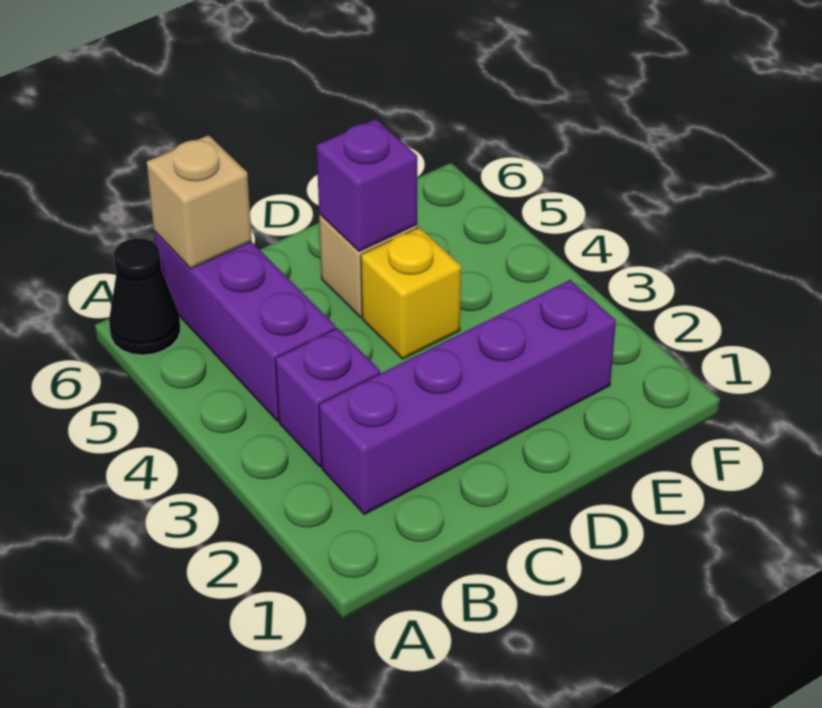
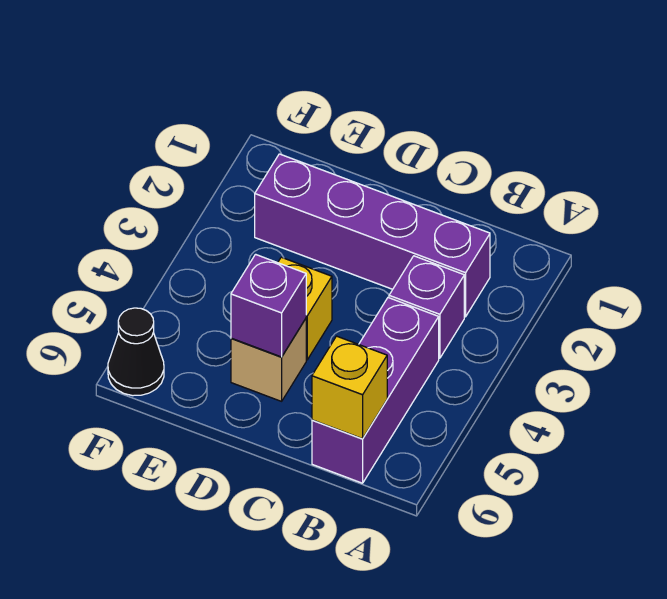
black cone A6 level 1 -> black cone F6 level 1
tan brick B6 level 2 -> yellow brick B6 level 2

